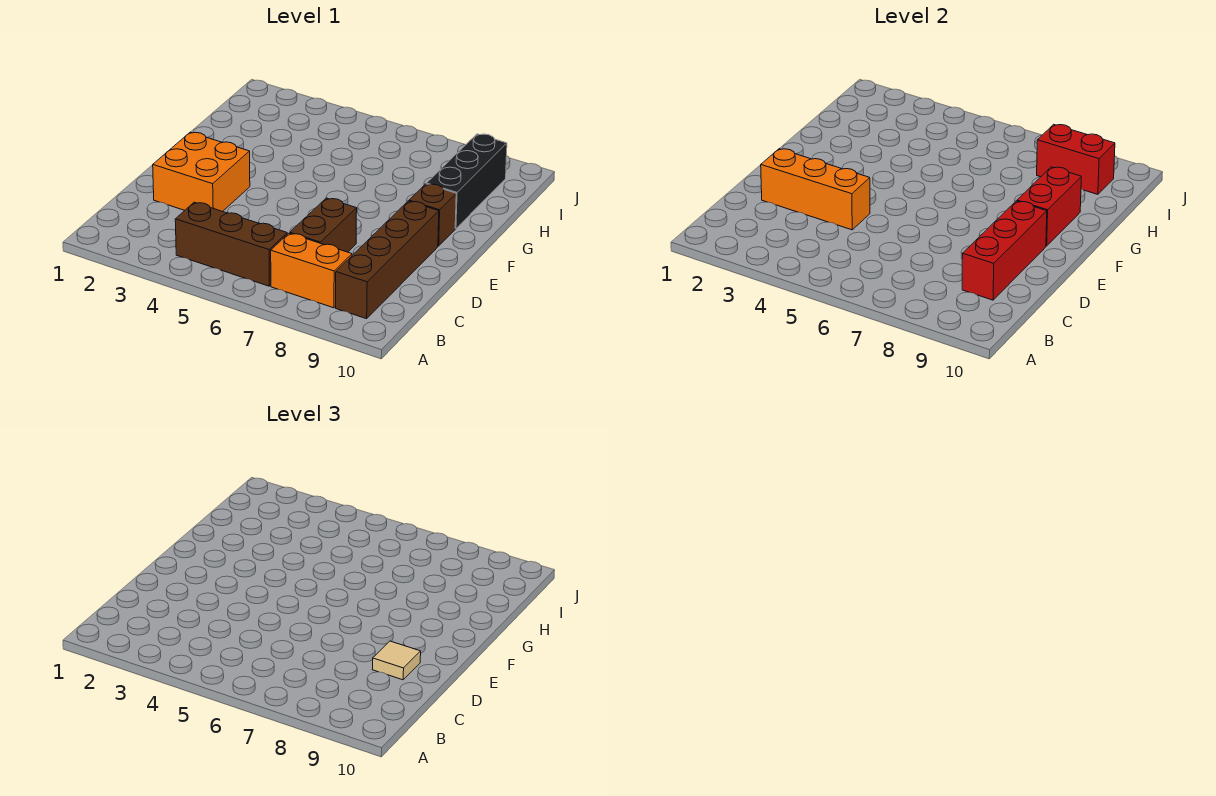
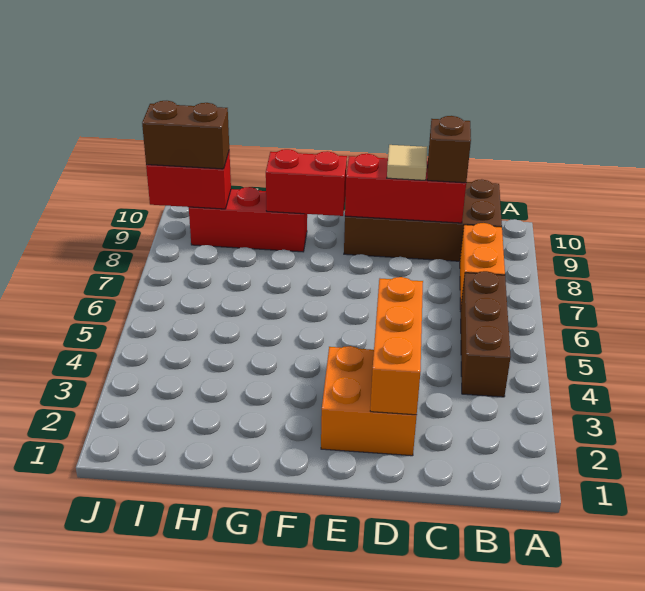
brown brick B9:E9 level 1 -> brown brick B9:E10 level 1
brown brick C7:D7 level 1 -> brown brick I9:J9 level 3
brown brick F9 level 1 -> brown brick C9 level 3
black brick G9:I9 level 1 -> red brick G9:I9 level 1
red brick I8:I9 level 2 -> red brick I9:J9 level 2

